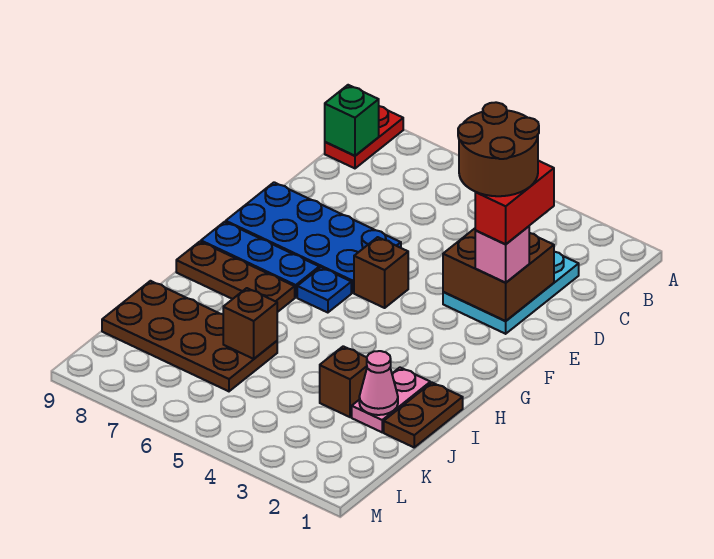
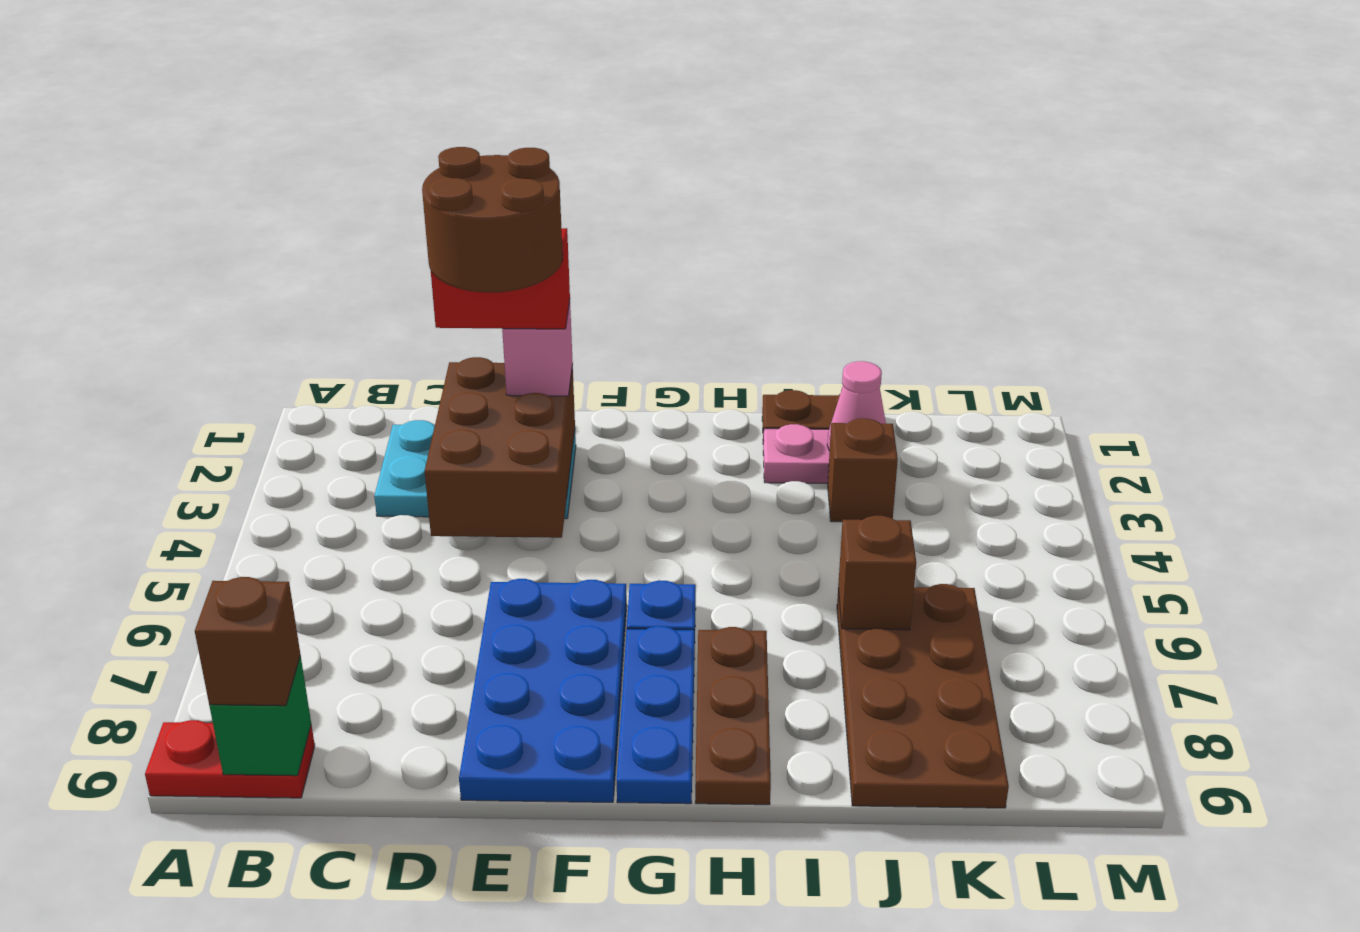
brown brick D2:E3 level 2 -> brown brick D2:E4 level 2
brown brick F5 level 1 -> brown brick B9 level 3

